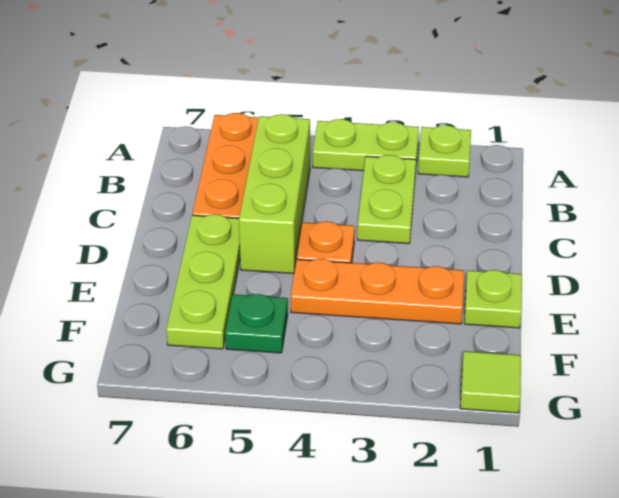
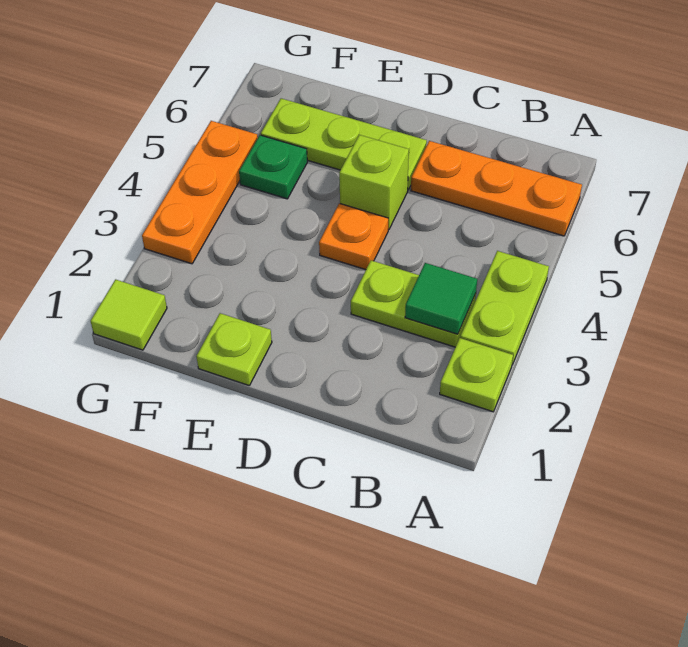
none -> green tile B3 level 2
lime brick B5:D5 level 1 -> lime brick D5 level 1
orange plate E2:E4 level 1 -> orange plate G3:G5 level 1

